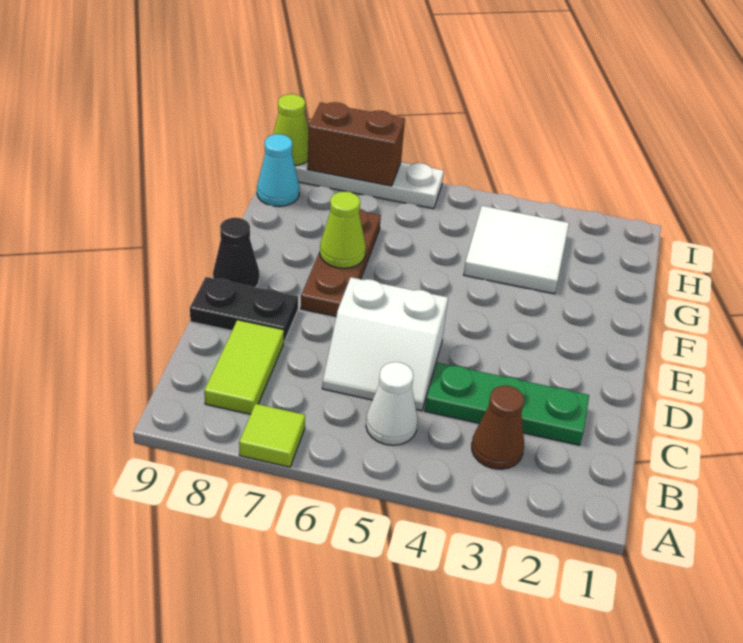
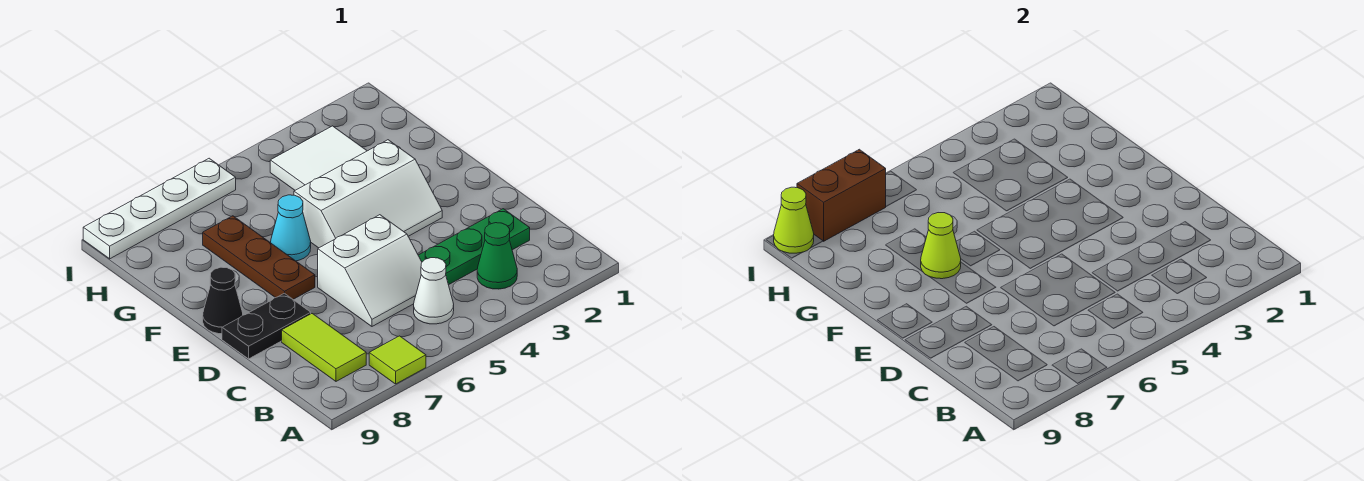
brown cone B3 level 1 -> green cone B3 level 1
none -> white slope E3:F5 level 1 top F
cyan cone H9 level 1 -> cyan cone F6 level 1

